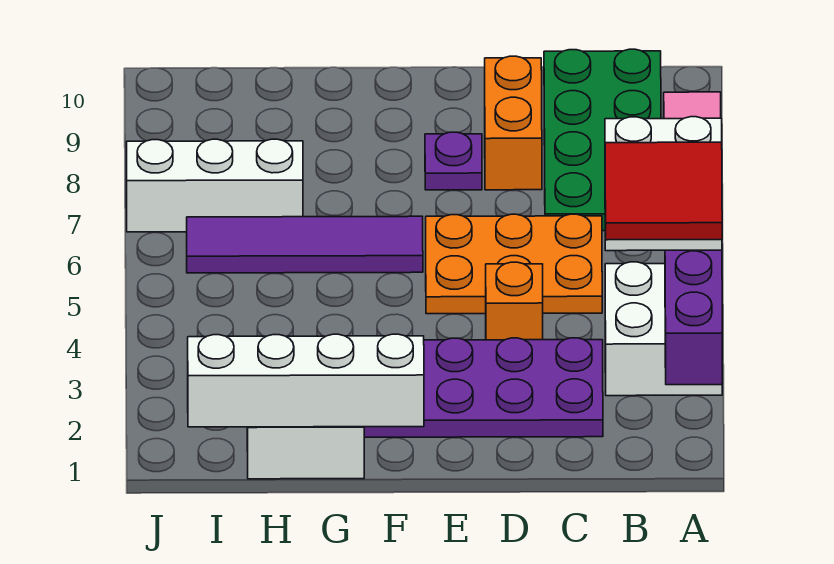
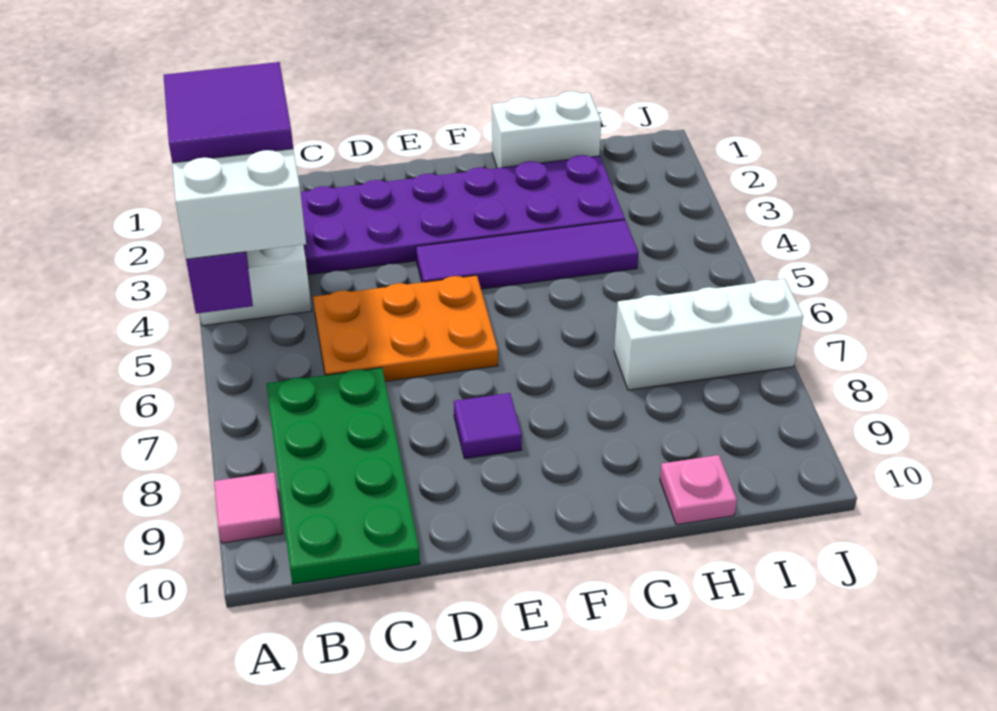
red tile A3:B4 level 4 -> purple tile A3:B4 level 4
orange brick D4 level 1 -> none
orange brick D8:D9 level 1 -> none
purple plate E8 level 1 -> purple tile E8 level 1
white brick F1:I1 level 2 -> none
purple tile F6:I6 level 1 -> purple tile E4:H4 level 1
none -> pink plate H10 level 1

